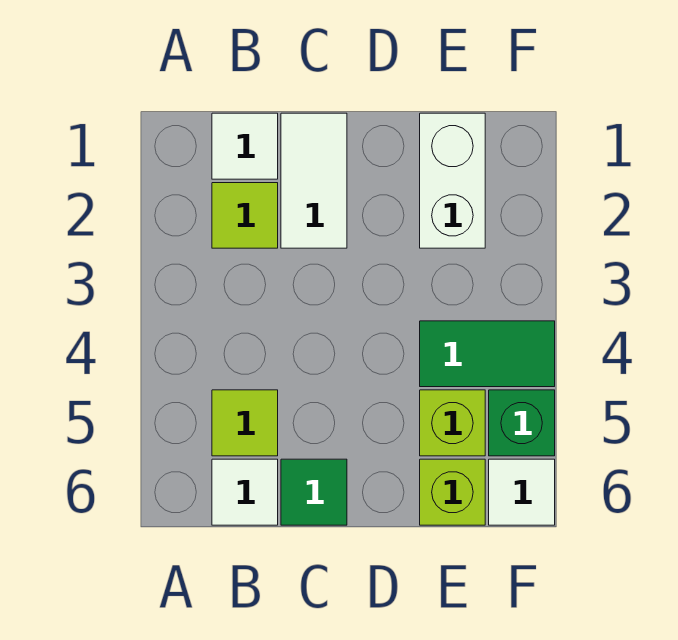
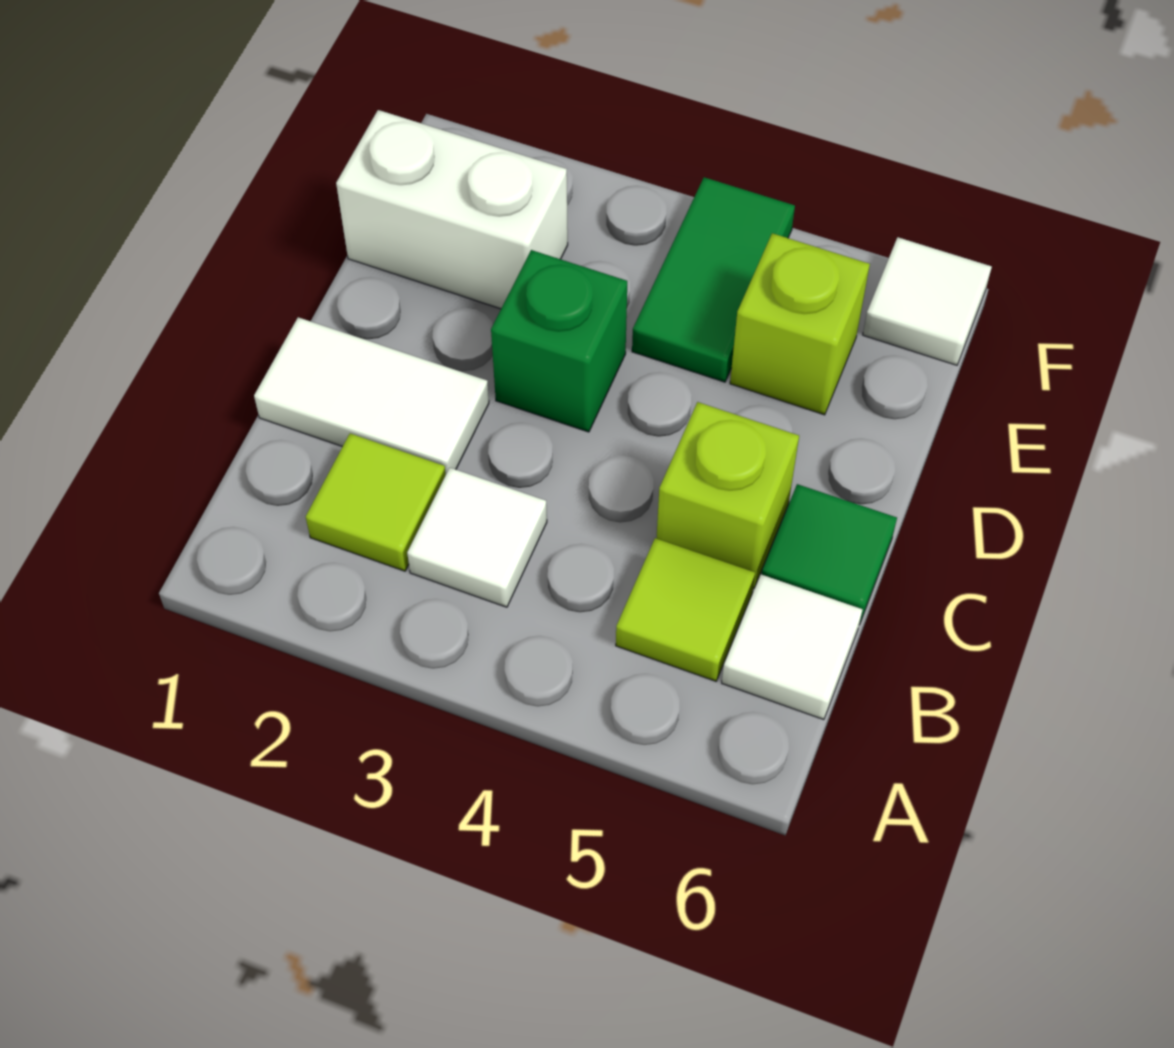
white tile B1 level 1 -> white tile B3 level 1
lime brick E6 level 1 -> lime brick C5 level 1
green brick F5 level 1 -> green brick D3 level 1

